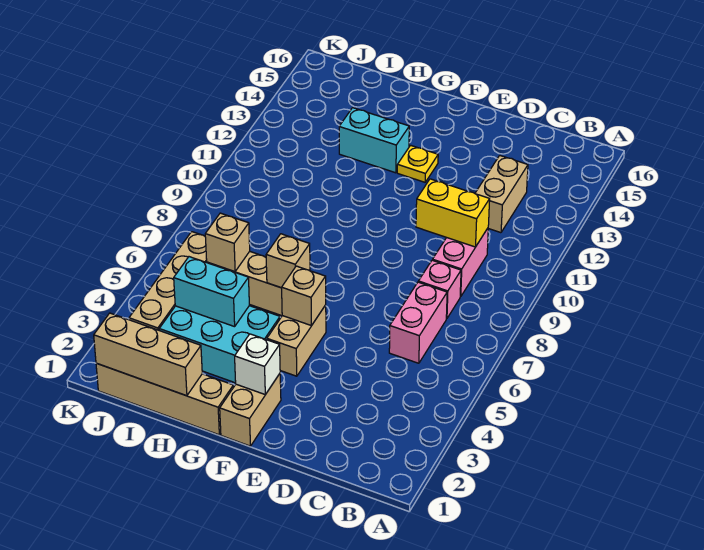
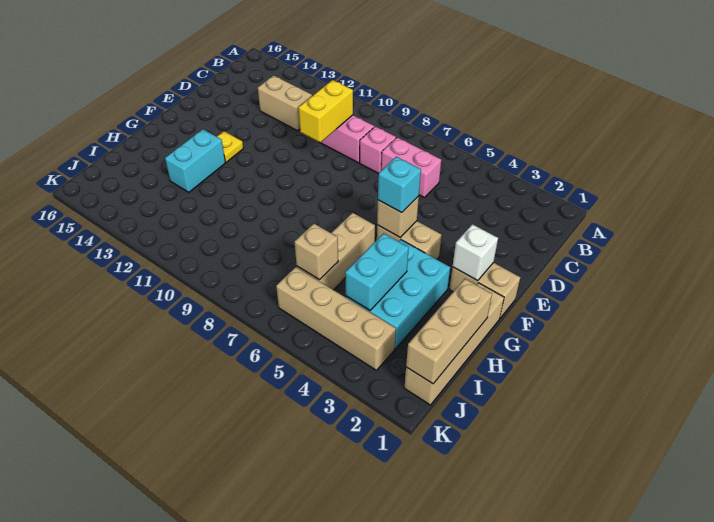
none -> cyan brick F5 level 3
tan brick G6 level 2 -> none

